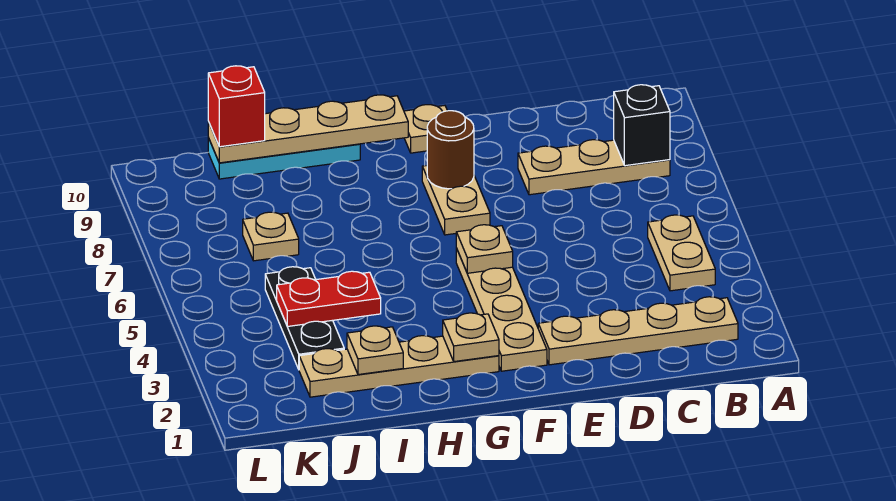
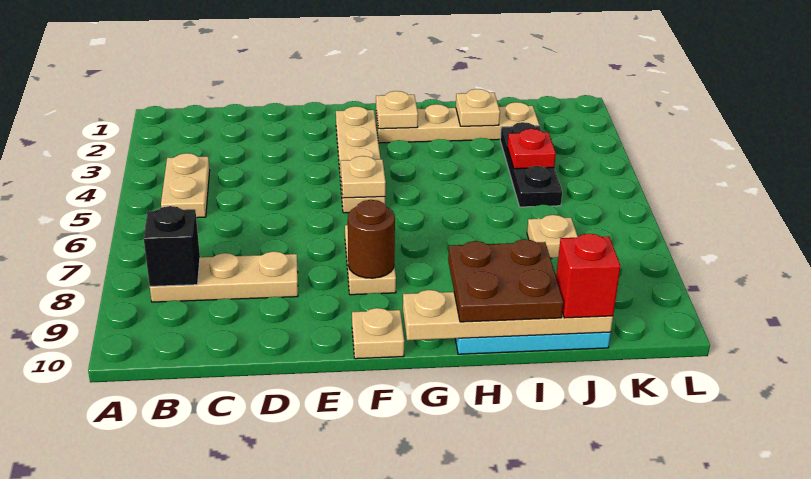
tan plate B2:E2 level 1 -> none
none -> brown plate H9:I10 level 3
red plate I4:J4 level 2 -> red plate J4 level 2

